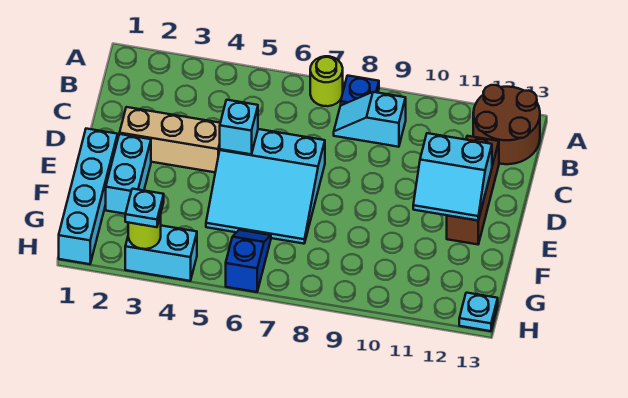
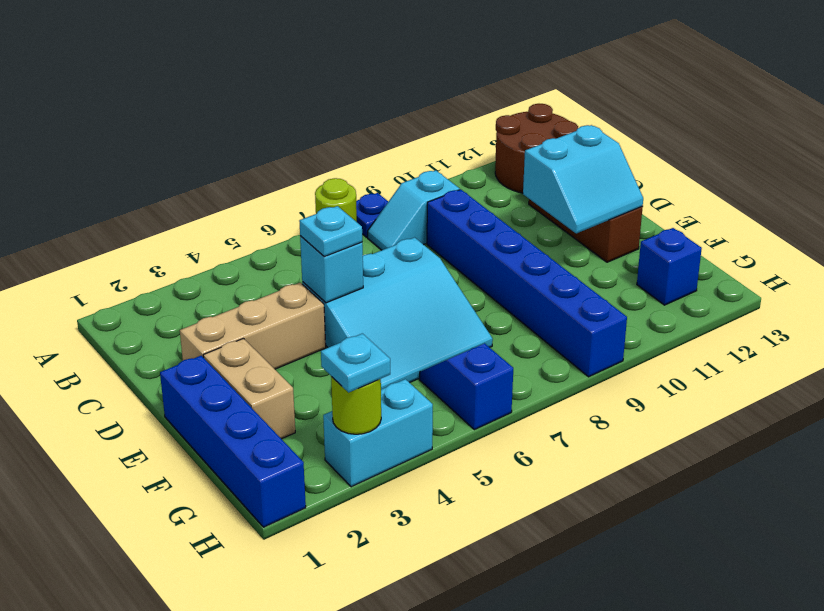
none -> blue brick C9:H9 level 1
cyan brick E1:H1 level 1 -> blue brick E1:H1 level 1
cyan brick E2:F2 level 1 -> tan brick E2:F2 level 1
none -> blue brick G12 level 1
cyan plate H13 level 1 -> cyan plate D5 level 3

